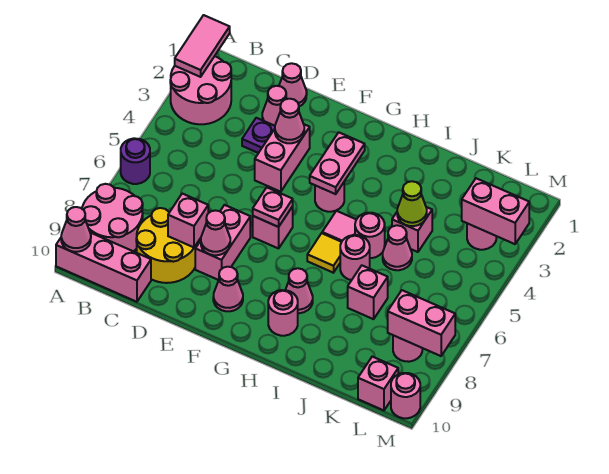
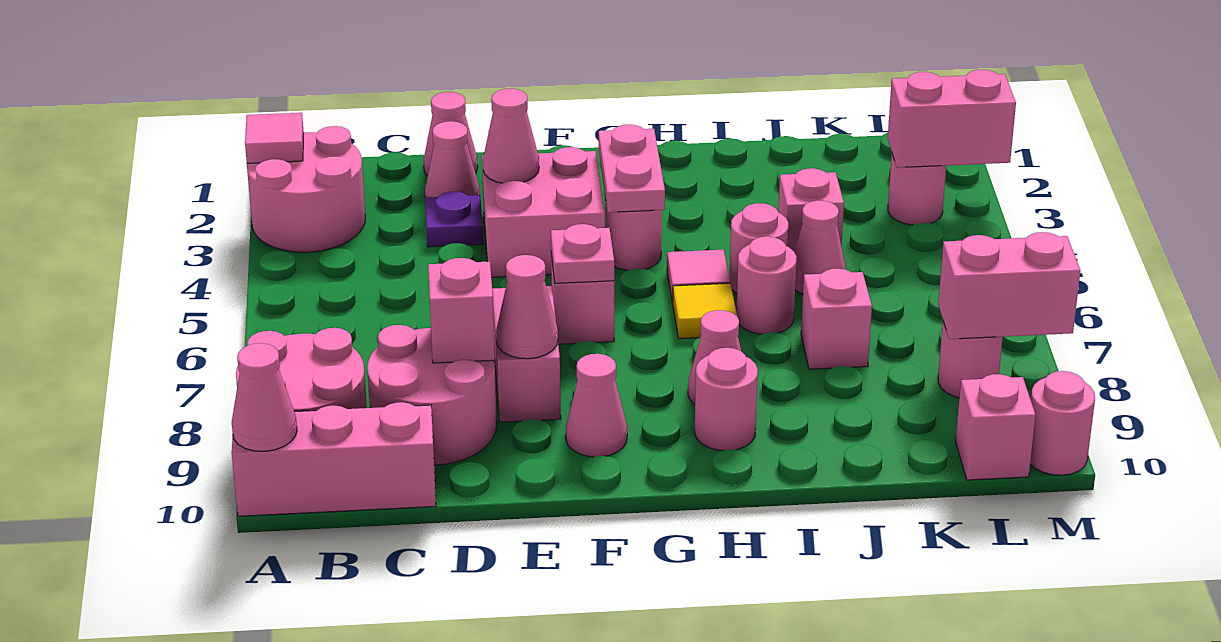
pink tile A1:A2 level 2 -> pink tile A2 level 2
purple round brick A6 level 1 -> none
yellow round brick C8:D9 level 1 -> pink round brick C8:D9 level 1
pink brick E3:E4 level 1 -> pink brick E3:F4 level 1
lime cone J4 level 2 -> none

